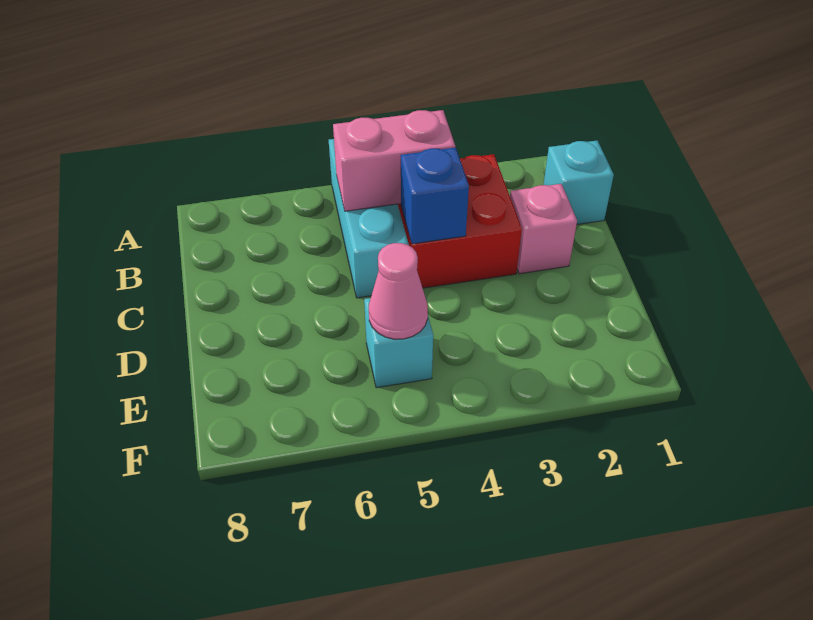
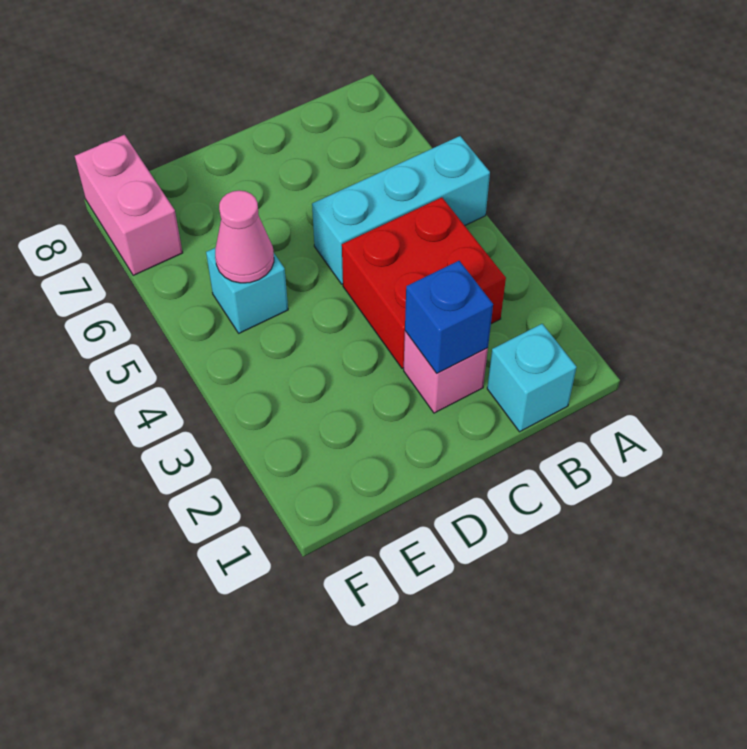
pink brick B4:B5 level 2 -> pink brick F7:F8 level 1
blue brick C4 level 2 -> blue brick C2 level 2

